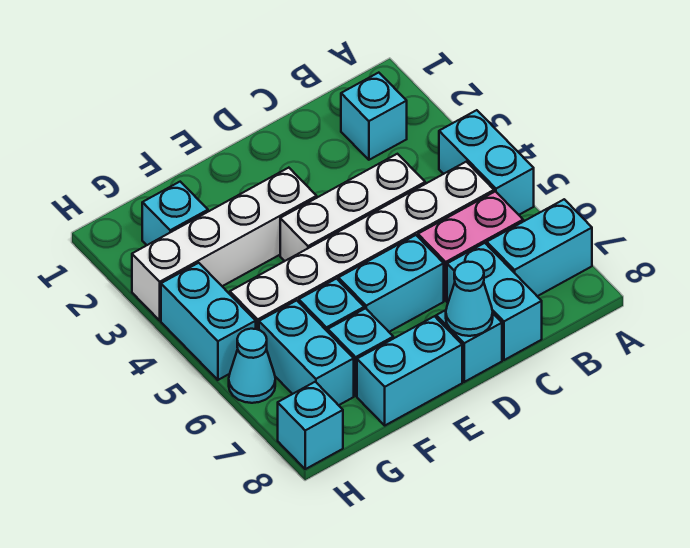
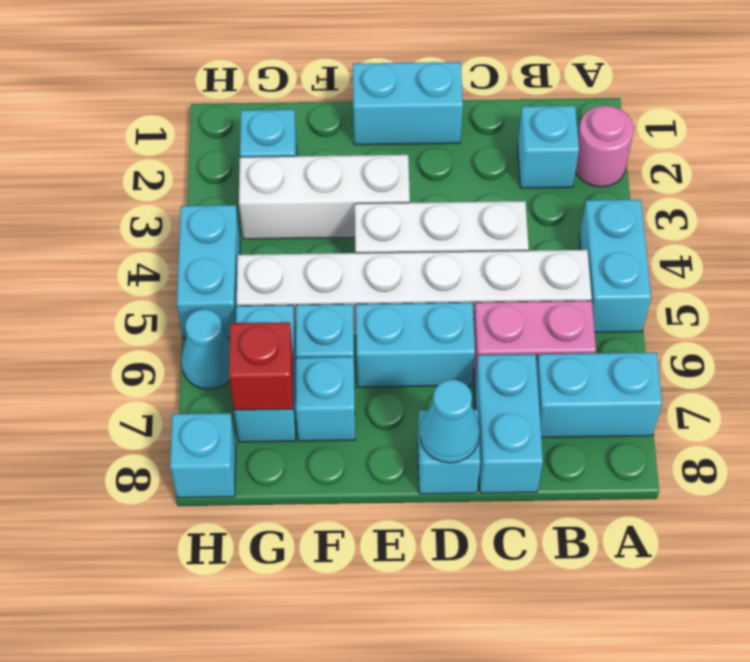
none -> pink round brick A2 level 1
white brick E3:H3 level 1 -> white brick E3:G3 level 1
cyan brick E8:F8 level 1 -> cyan brick D1:E1 level 1
none -> red brick G7 level 2

